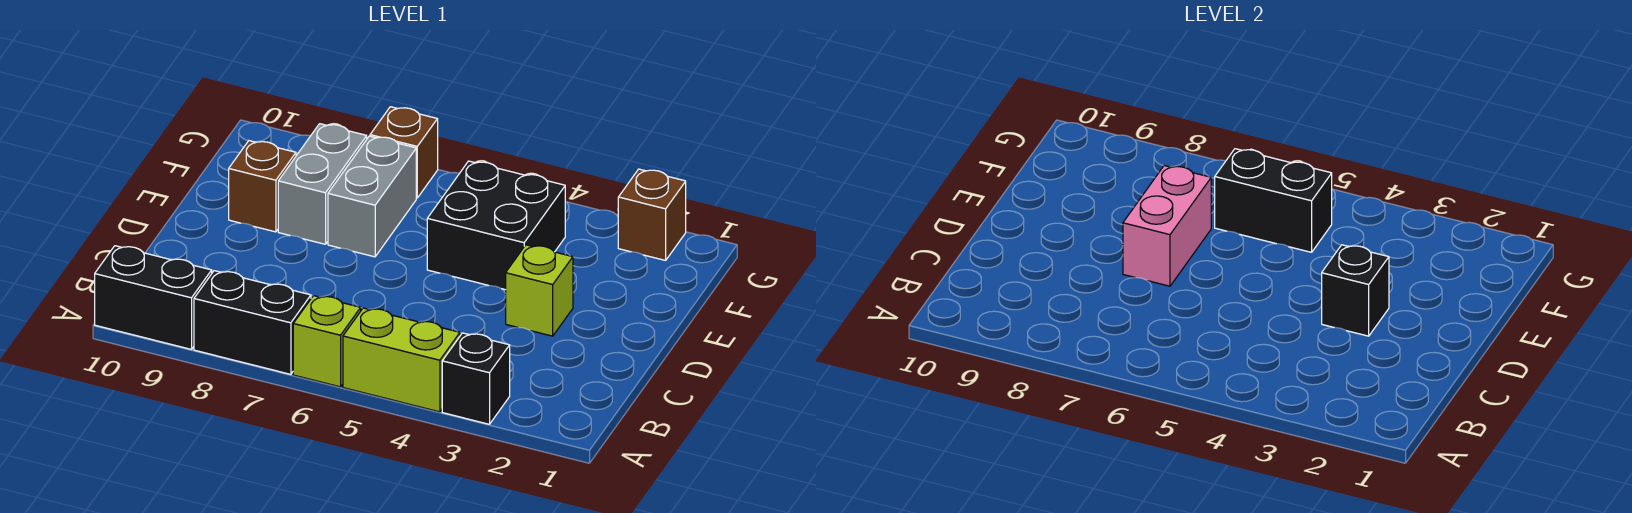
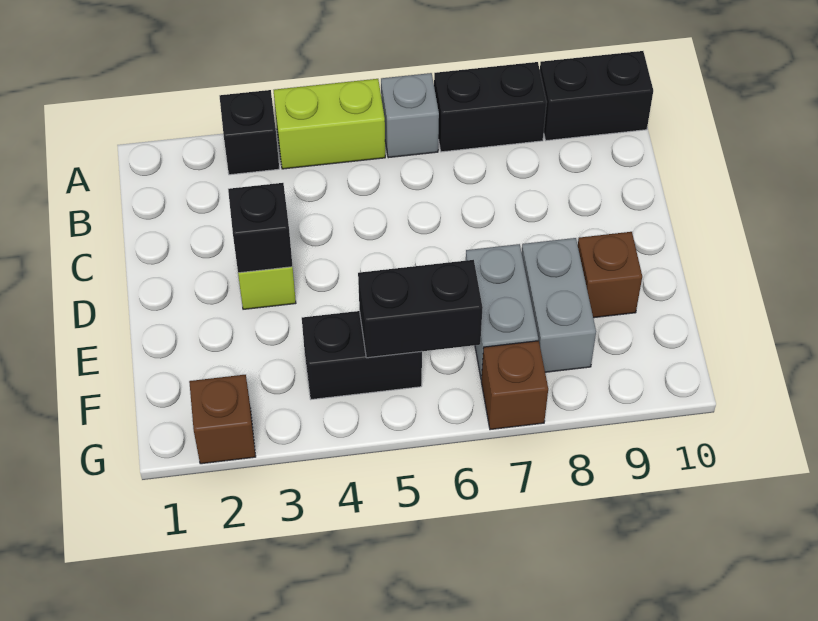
lime brick A6 level 1 -> grey brick A6 level 1
pink brick D7:E7 level 2 -> none
black brick E4:F5 level 1 -> black brick F4:F5 level 1

